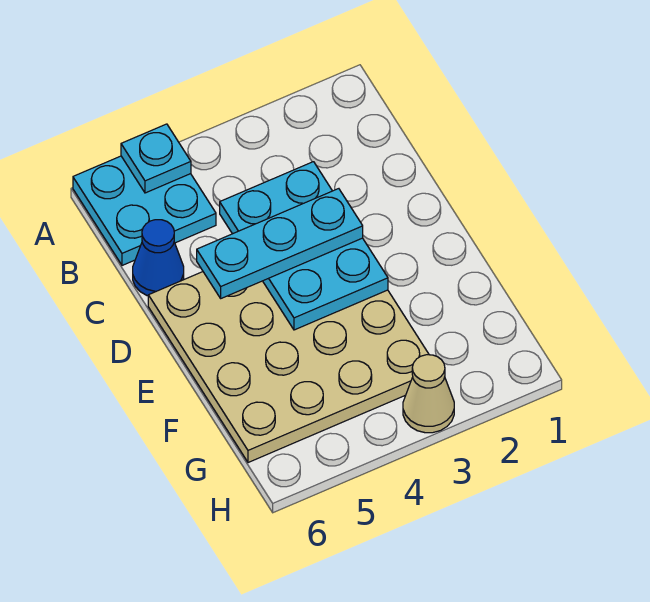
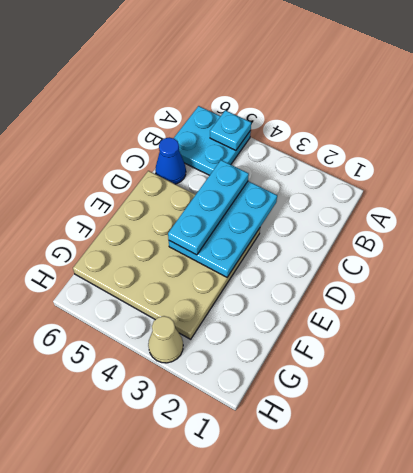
cyan plate D3:D5 level 3 -> cyan plate C4:E4 level 3

